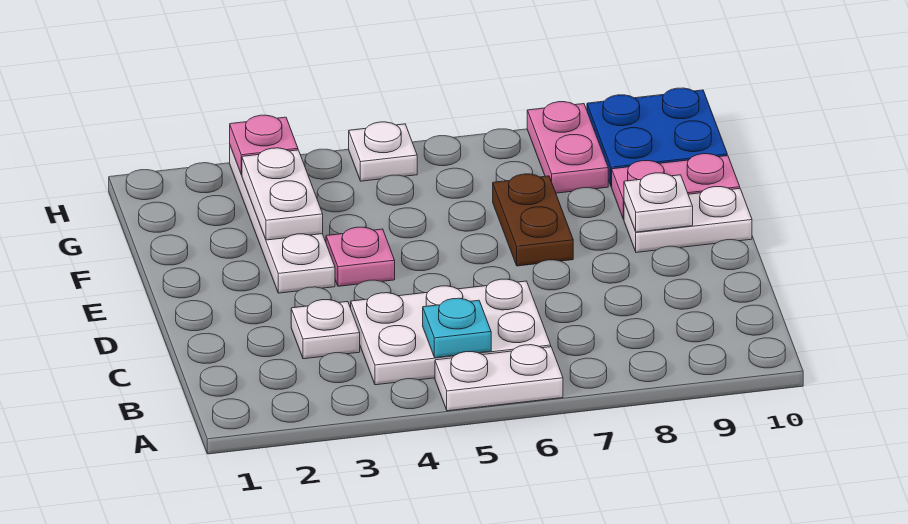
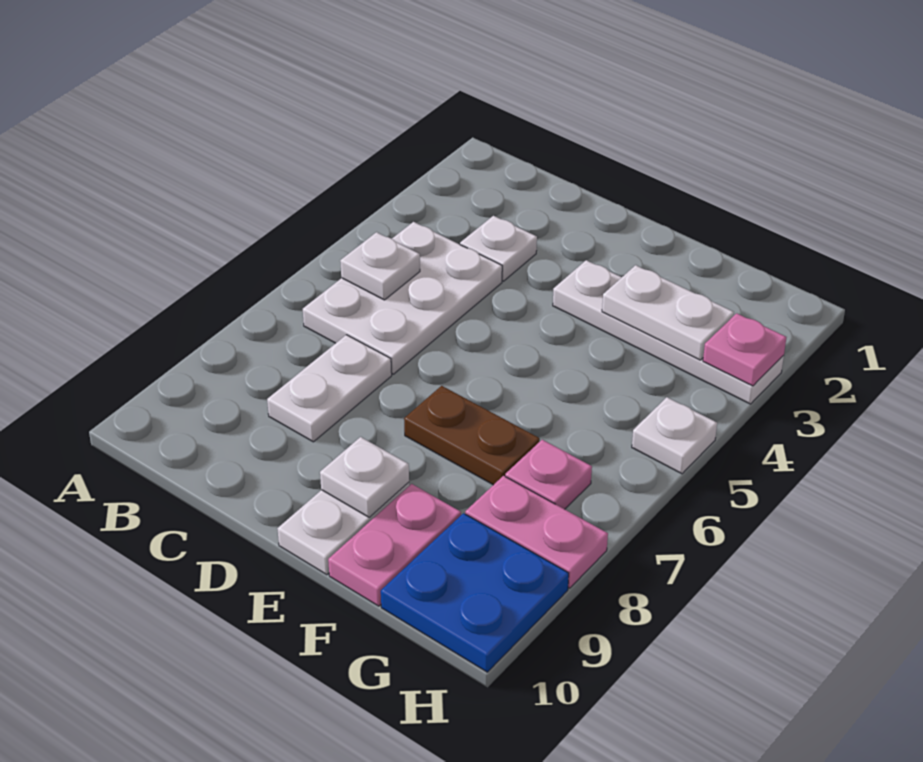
white plate A5:A6 level 1 -> white plate C7:C8 level 1
cyan plate B5 level 2 -> white plate B5 level 2
pink plate E4 level 1 -> pink plate G7 level 1

